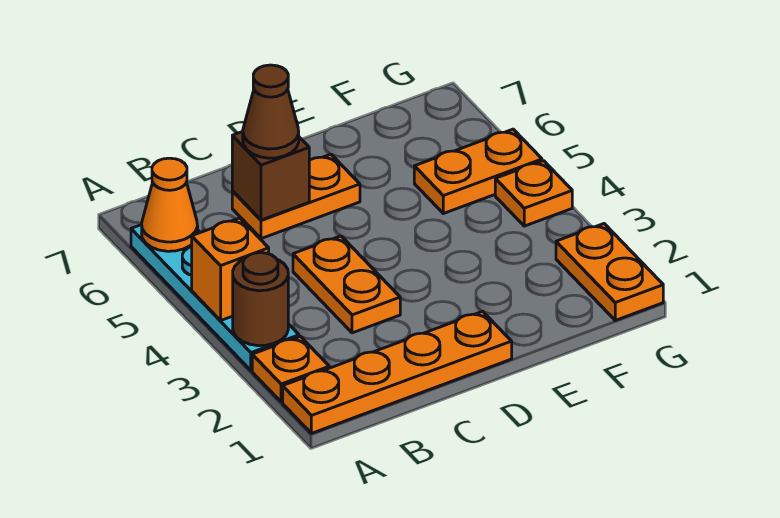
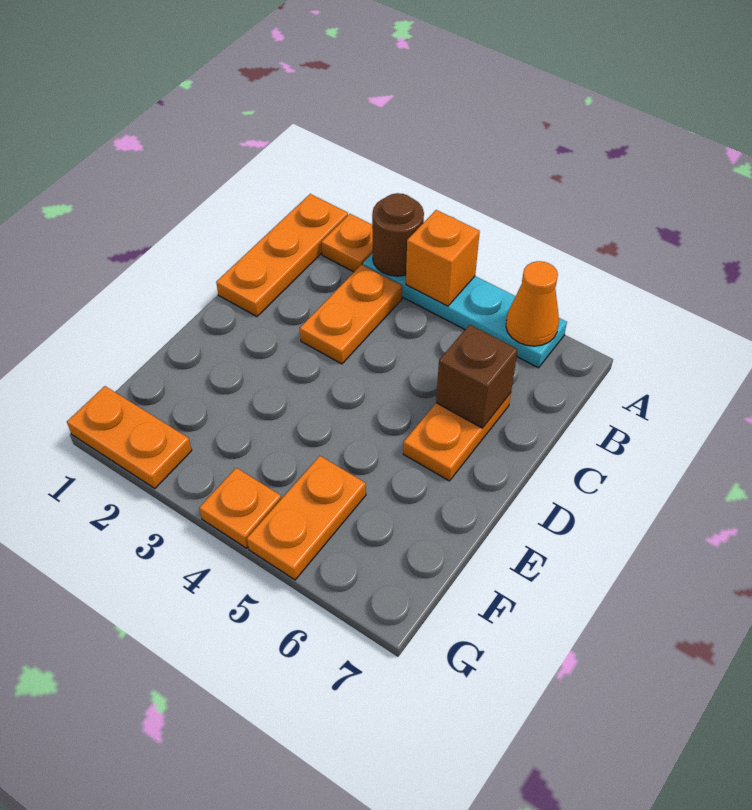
orange plate A1:D1 level 1 -> orange plate A1:C1 level 1
orange plate C3:C4 level 1 -> orange plate B3:C3 level 1
brown cone C6 level 3 -> none

